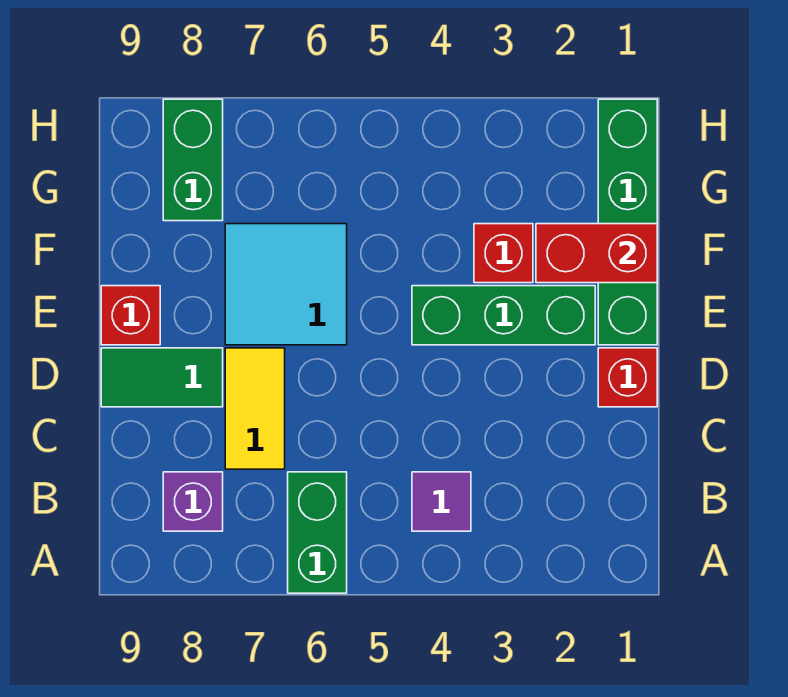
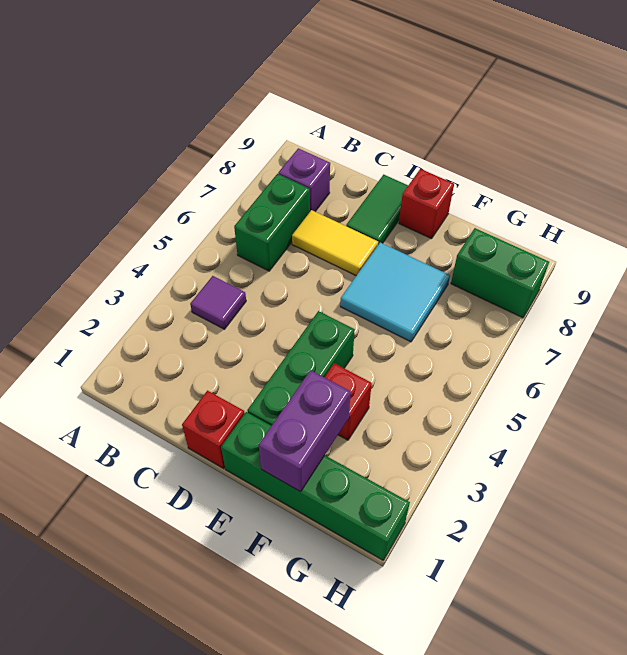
green brick A6:B6 level 1 -> green brick B6:B7 level 1
red brick F1:F2 level 2 -> purple brick F1:F2 level 2

